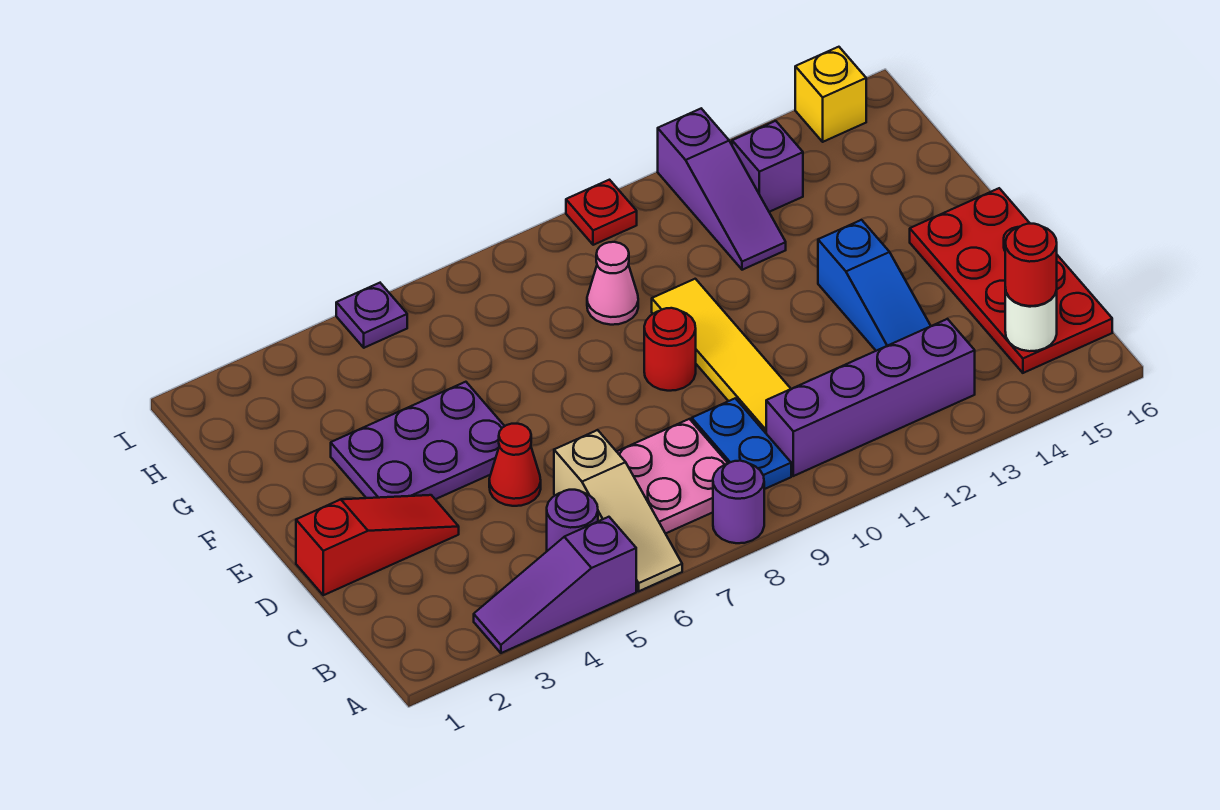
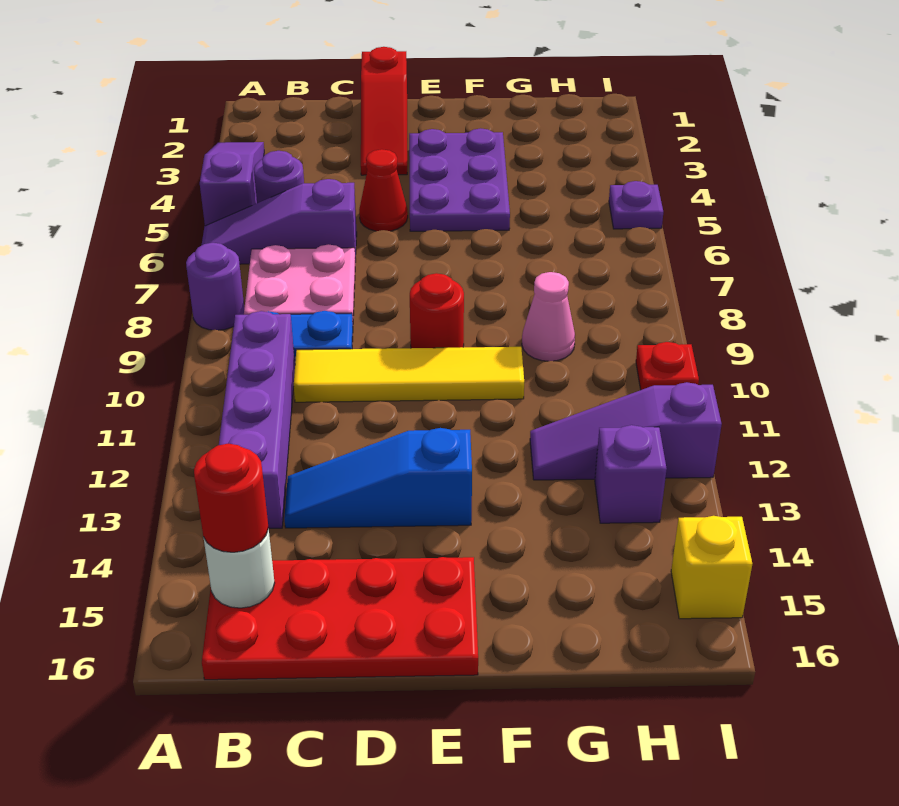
tan slope A6:C6 level 1 top C -> purple slope A6:C6 level 1 top C

